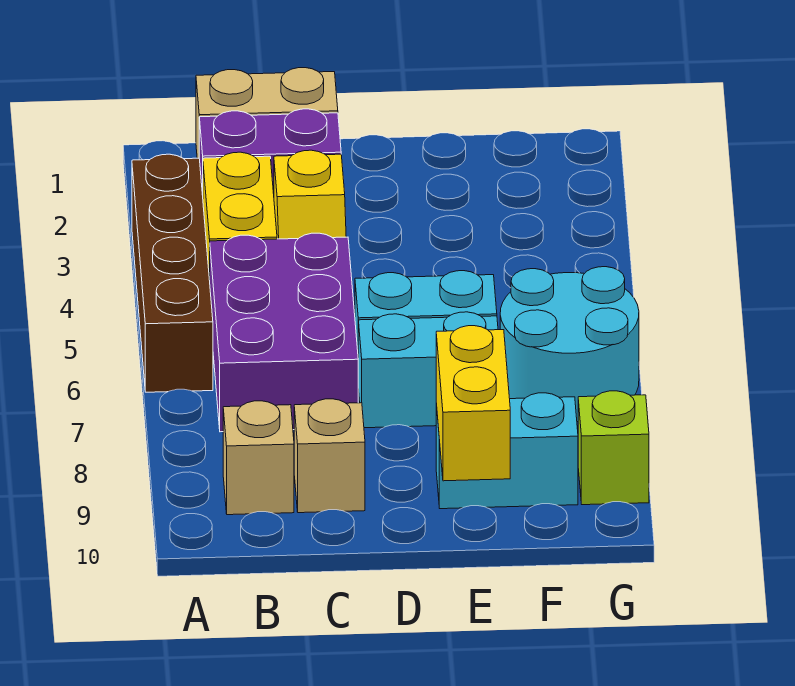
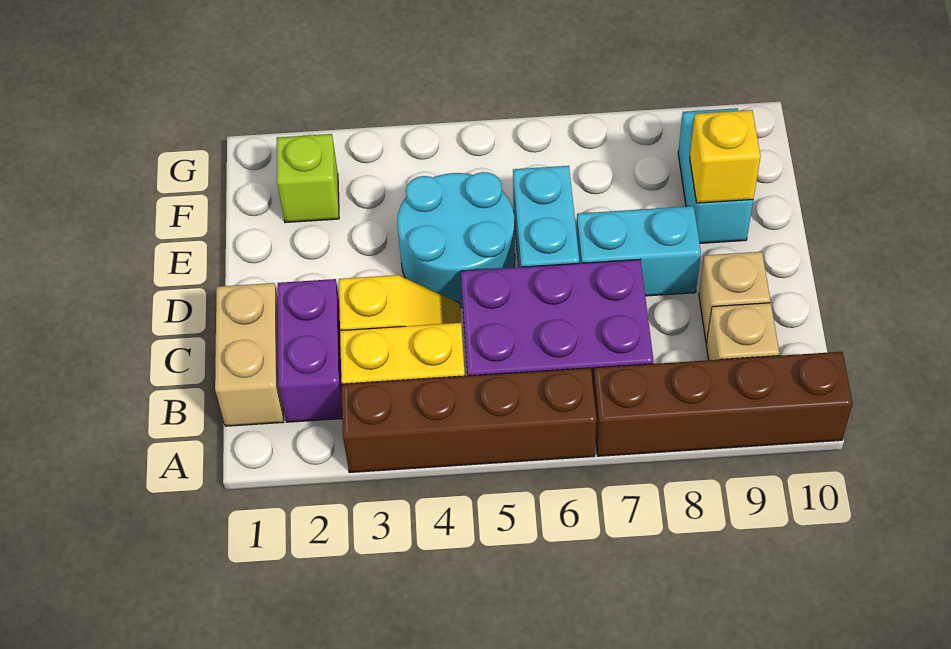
none -> brown brick A7:A10 level 1
cyan brick D7:E7 level 1 -> cyan brick D7:D8 level 1
yellow brick E9:E10 level 2 -> yellow brick E9 level 2
cyan round brick F6:G7 level 1 -> cyan round brick D4:E5 level 1
lime brick G9 level 1 -> lime brick F2 level 1

